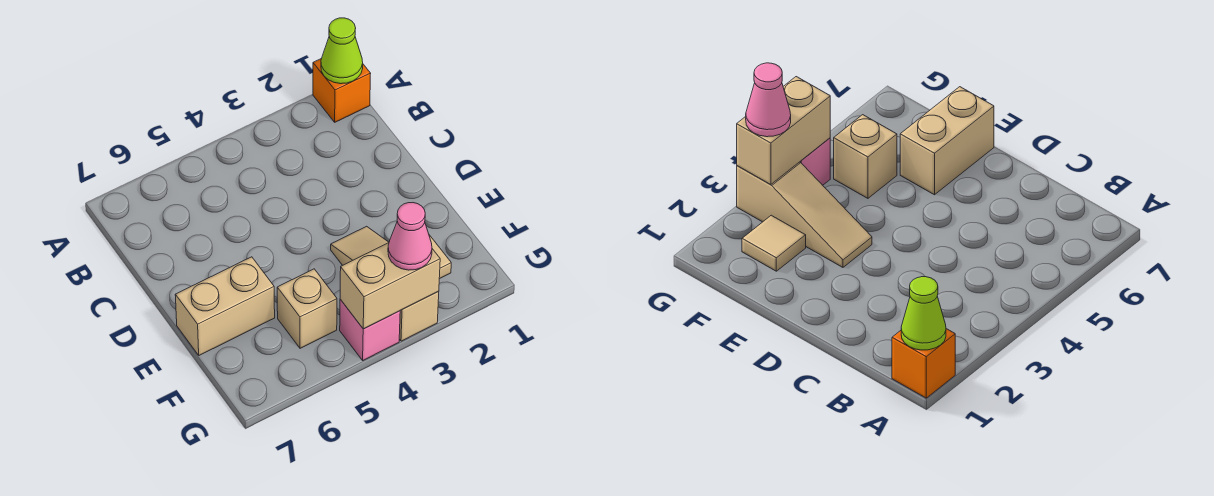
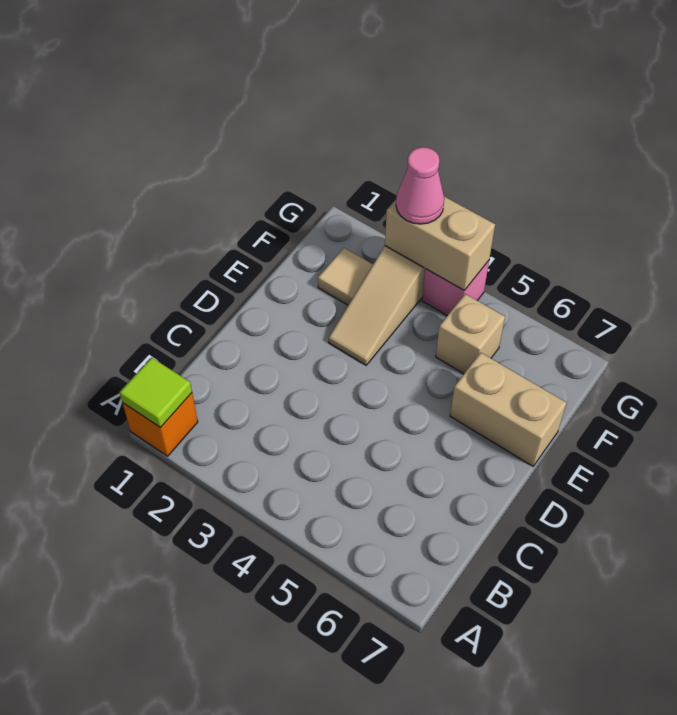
lime cone A1 level 2 -> lime tile A1 level 2

